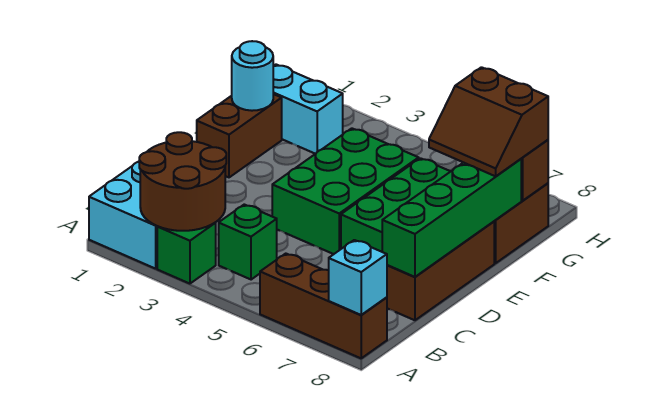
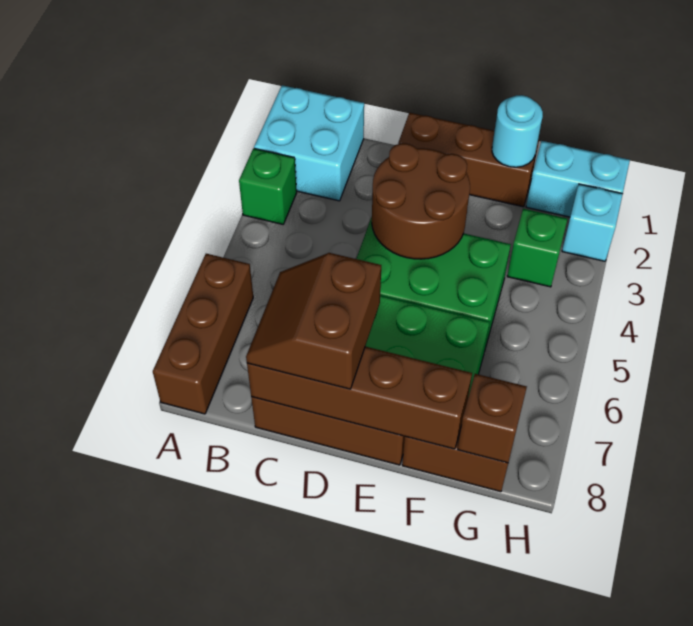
brown round brick A2:B3 level 2 -> brown round brick D3:E4 level 2
cyan brick A8 level 2 -> cyan brick H2 level 1
green brick B4 level 1 -> green brick G3 level 1
green brick C8:F8 level 2 -> brown brick C8:F8 level 2
brown brick E1:F1 level 1 -> brown brick D1:F1 level 1
brown slope F7:G8 level 3 top G -> brown slope C7:D8 level 3 top D
cyan brick G1:G2 level 1 -> cyan brick G1:H1 level 1

